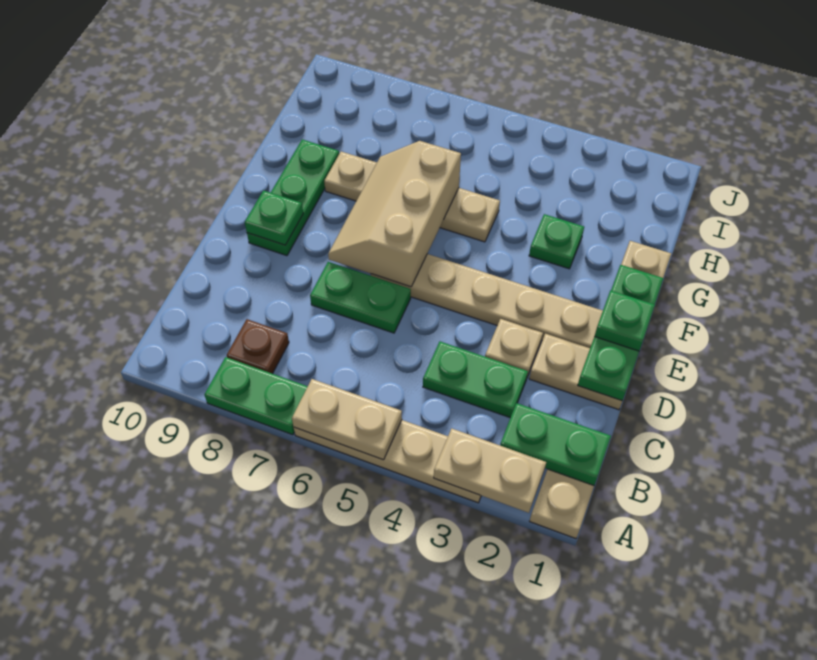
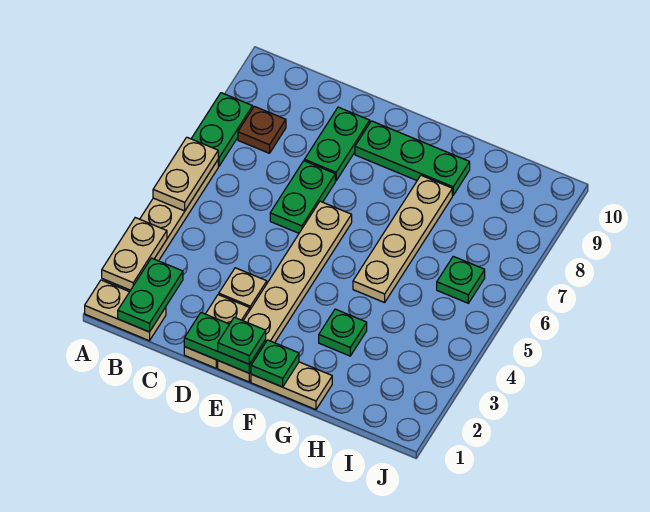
green plate C3:C4 level 1 -> green plate D8:D9 level 1
tan slope E6:G7 level 2 top 6 -> none
green plate E9 level 2 -> green plate I6 level 1

